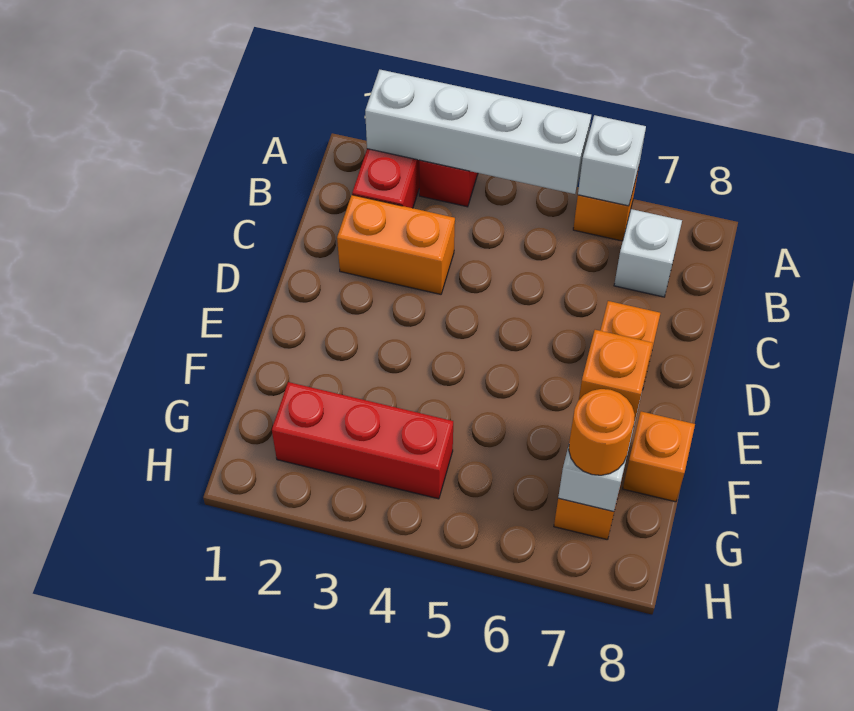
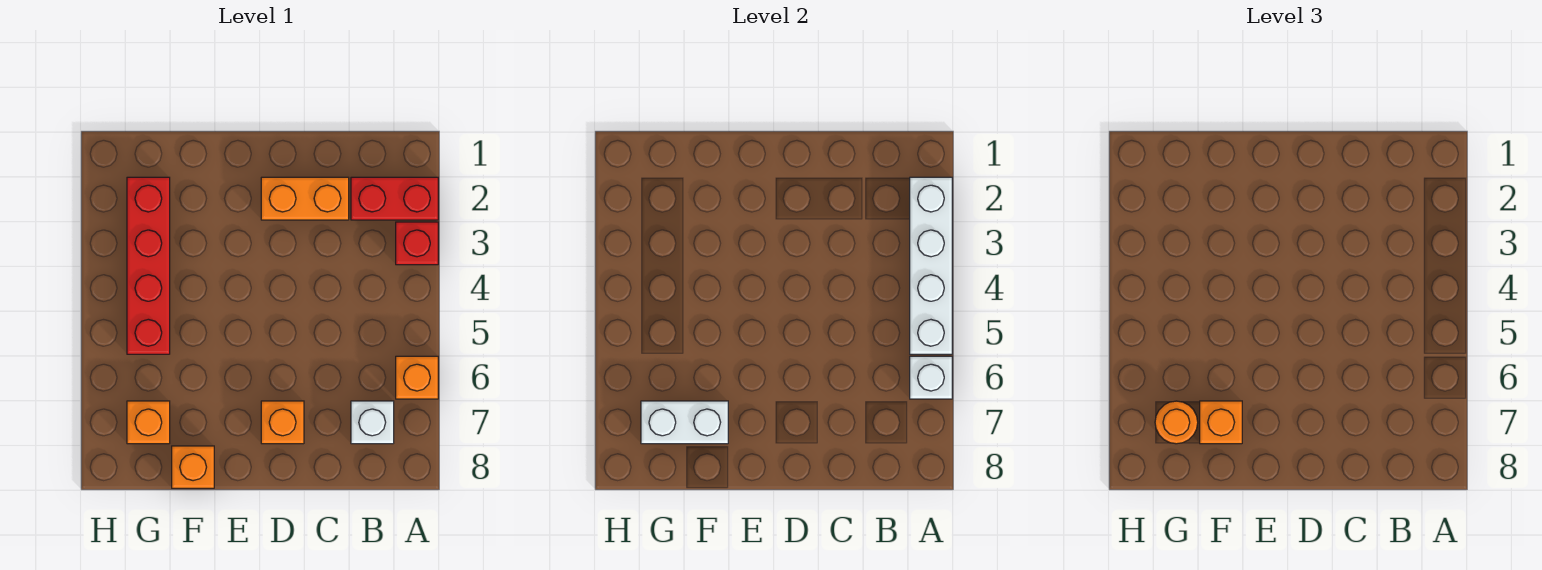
orange brick C2:C3 level 1 -> orange brick C2:D2 level 1
red brick G2:G4 level 1 -> red brick G2:G5 level 1

